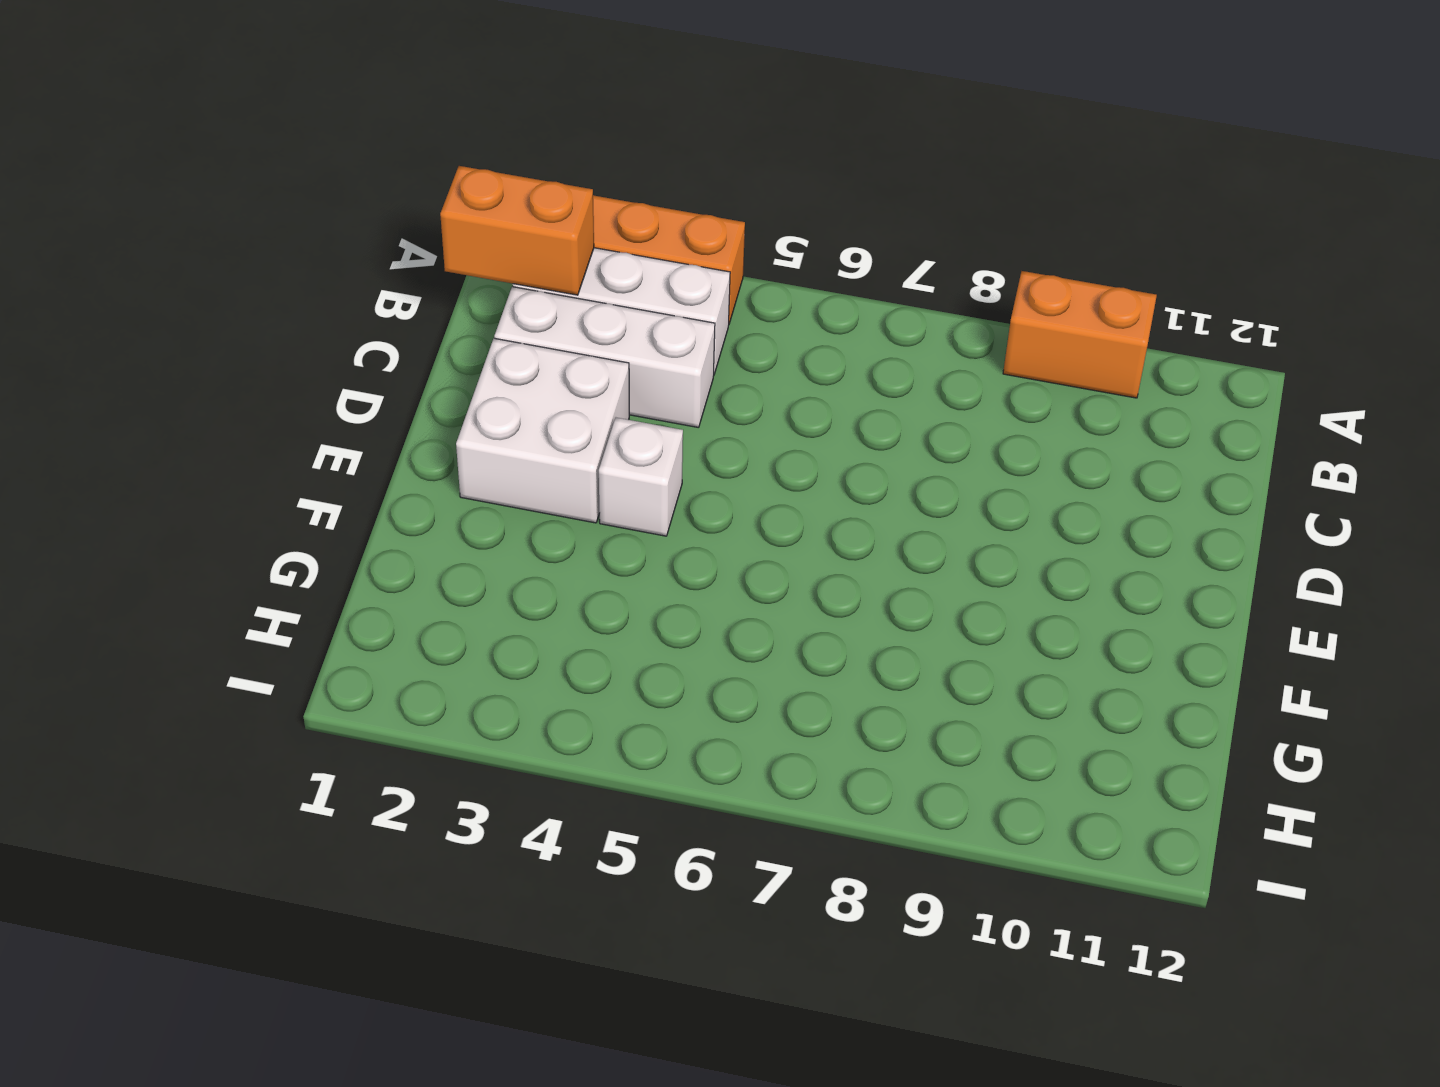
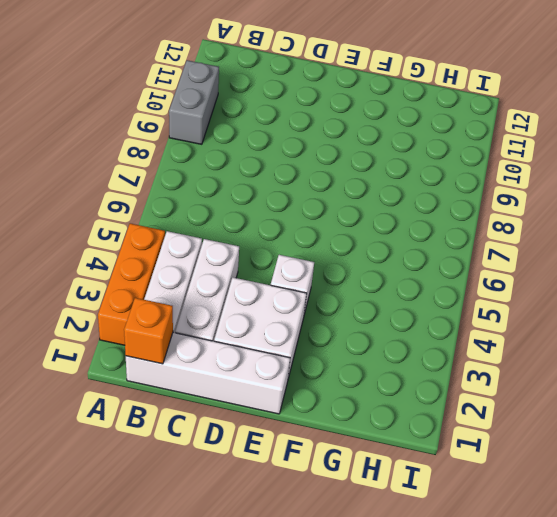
orange brick A9:A10 level 1 -> grey brick A9:A10 level 1
none -> white brick B1:E1 level 1
orange brick B1:B2 level 2 -> orange brick B1 level 2

